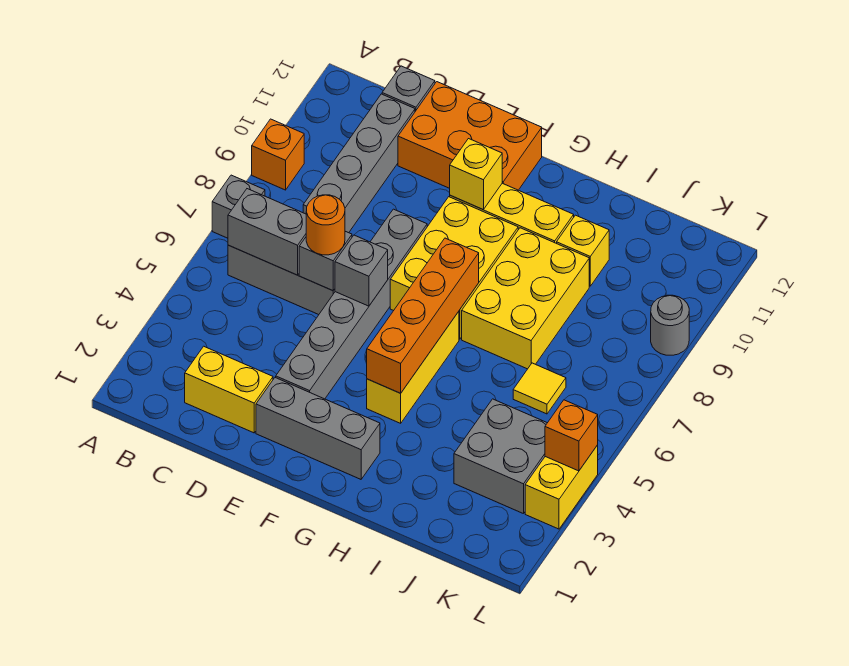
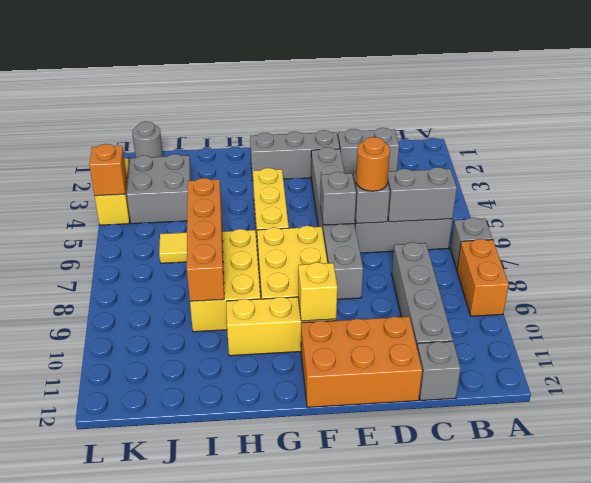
orange brick A9 level 1 -> orange brick A8:A9 level 1
yellow brick C2:D2 level 1 -> grey brick C2:D2 level 1
orange brick G4:G7 level 2 -> orange brick I6:I9 level 2
yellow brick I10 level 1 -> none
grey round brick L9 level 1 -> grey round brick K1 level 1

